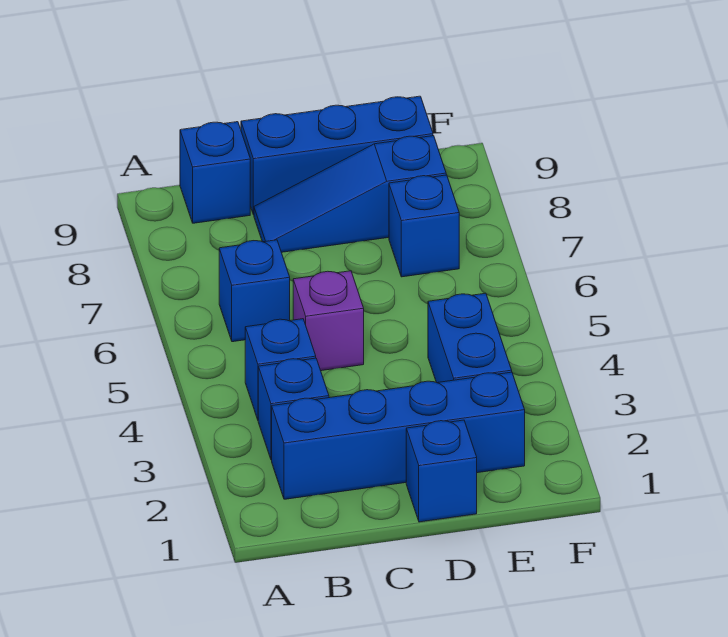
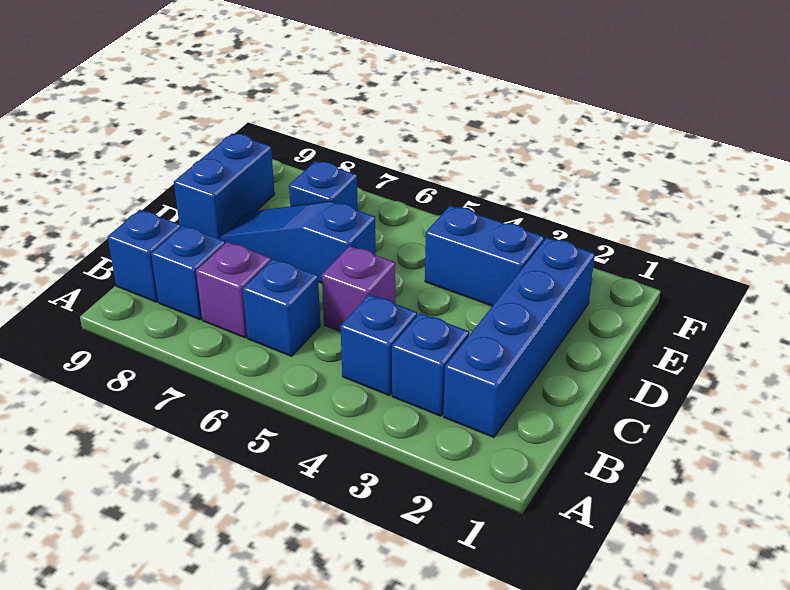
none -> purple brick B7 level 1
blue slope C8:E8 level 1 top E -> blue slope D6:D8 level 1 top 6
blue brick C9:E9 level 1 -> blue brick D9:E9 level 1
blue brick D1 level 1 -> blue brick B8 level 1

